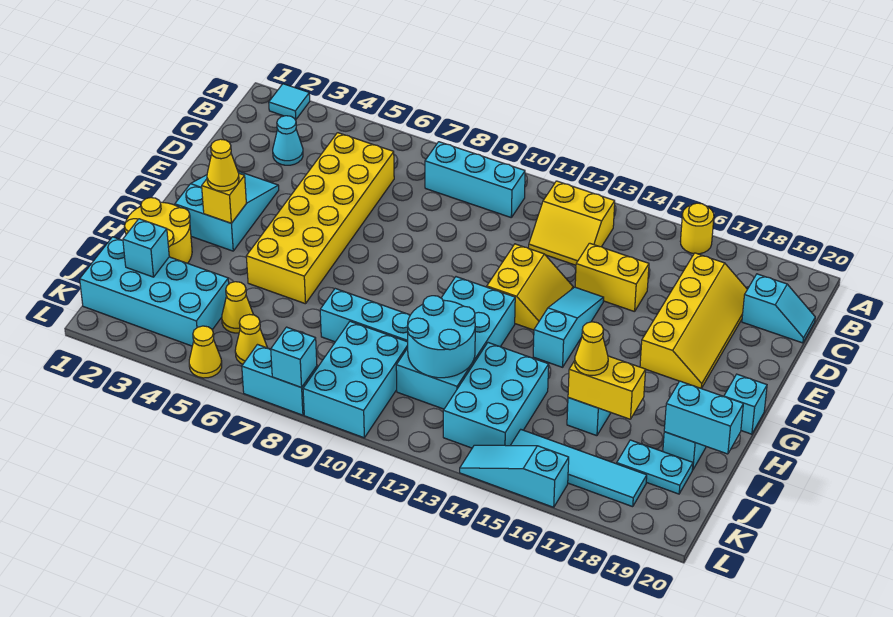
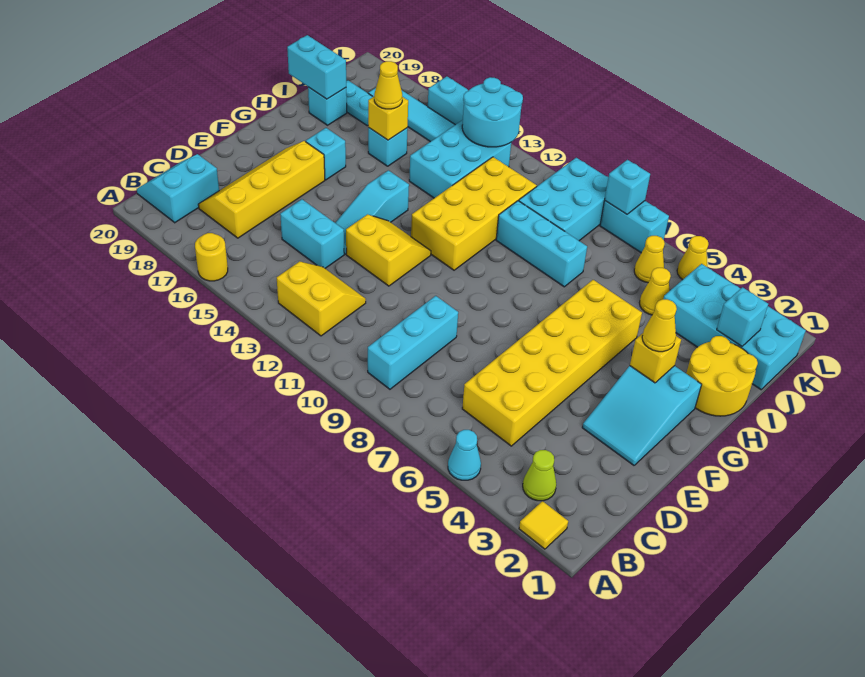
cyan tile A2 level 1 -> yellow tile A2 level 1
none -> lime cone B3 level 1
cyan brick B8:B10 level 1 -> cyan brick B9:D9 level 1
cyan cone C3 level 1 -> cyan cone A5 level 1
cyan slope C19:C20 level 1 top 19 -> cyan slope B19:C20 level 1 top 19
yellow brick D14:D15 level 1 -> cyan brick D14:D15 level 1
yellow slope E12:F13 level 1 top 12 -> yellow slope E12:F13 level 1 top E
cyan brick G11:J12 level 1 -> yellow brick G11:J12 level 1
cyan brick G20 level 1 -> cyan brick G17 level 1
cyan round brick I11:J12 level 2 -> cyan round brick K13:L14 level 2
yellow brick I16:I17 level 2 -> yellow brick I16 level 2

